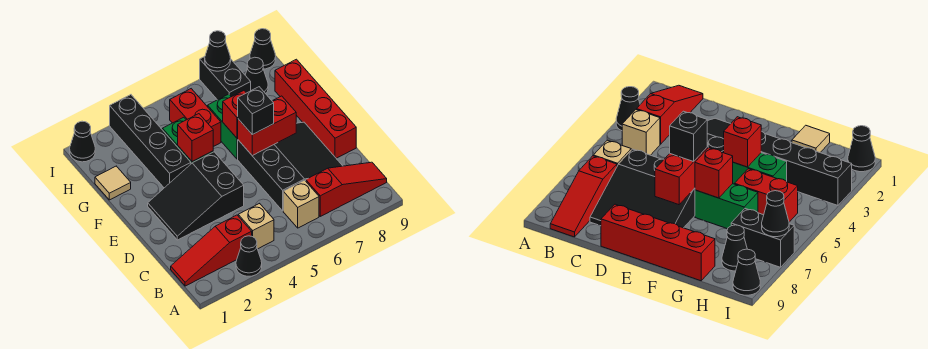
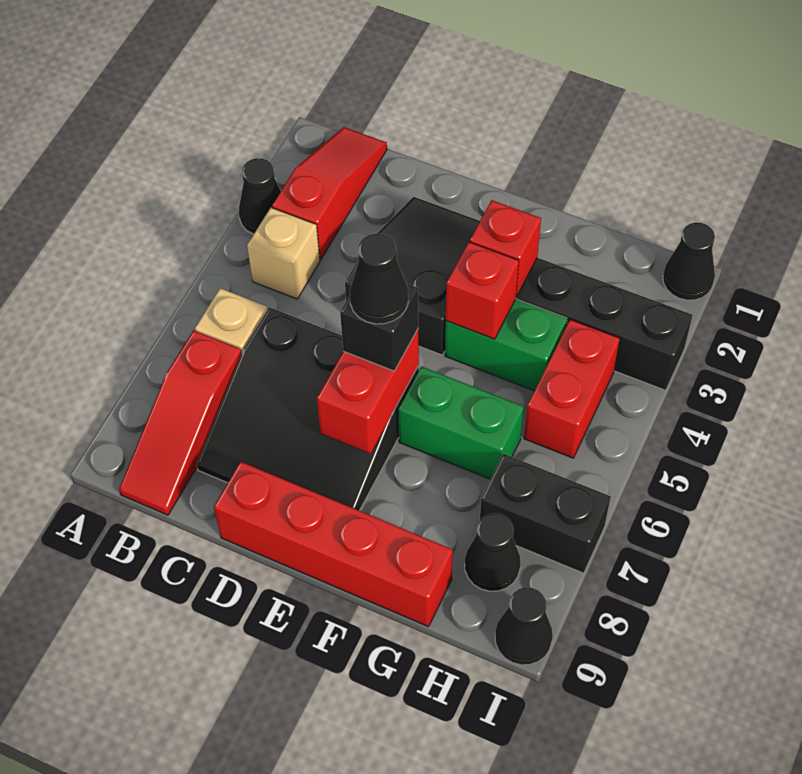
red brick F6 level 2 -> red brick F3 level 2
tan tile G1 level 1 -> none
red brick G5:H5 level 1 -> red brick H4:H5 level 1
black cone I7 level 2 -> black cone E6 level 4

